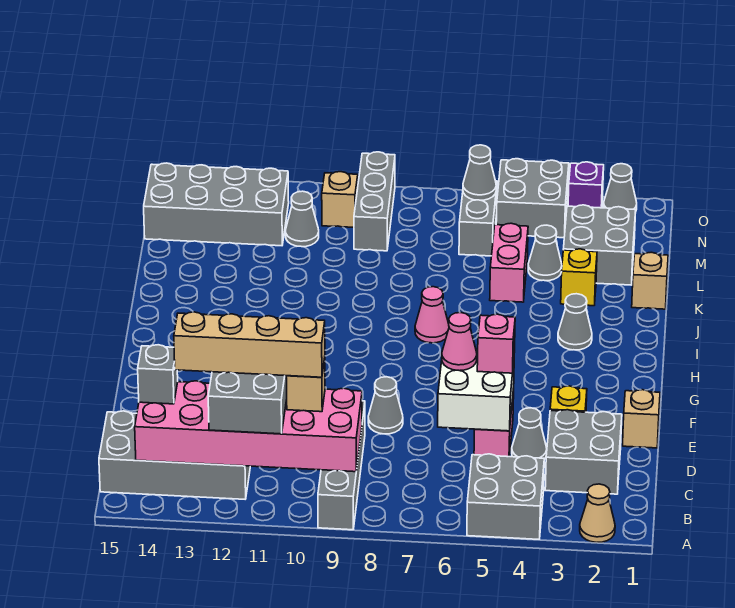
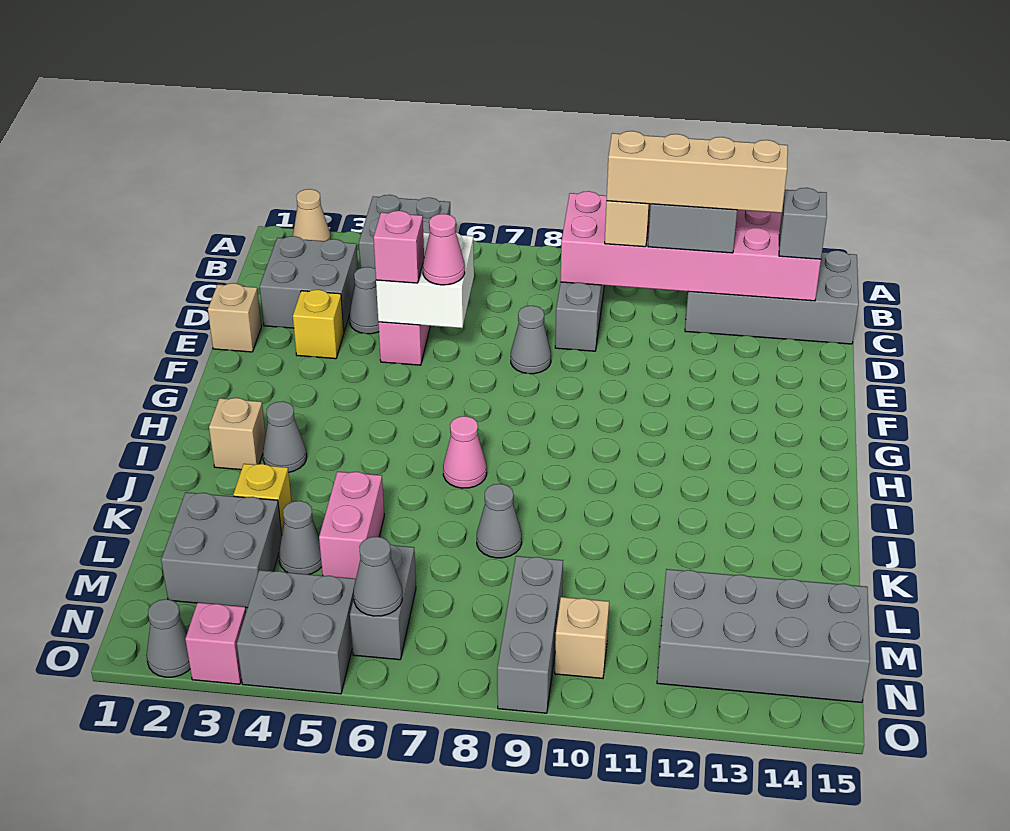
tan brick K1 level 1 -> tan brick I2 level 1
grey cone M11 level 1 -> grey cone K8 level 1
purple brick O3 level 1 -> pink brick O3 level 1

